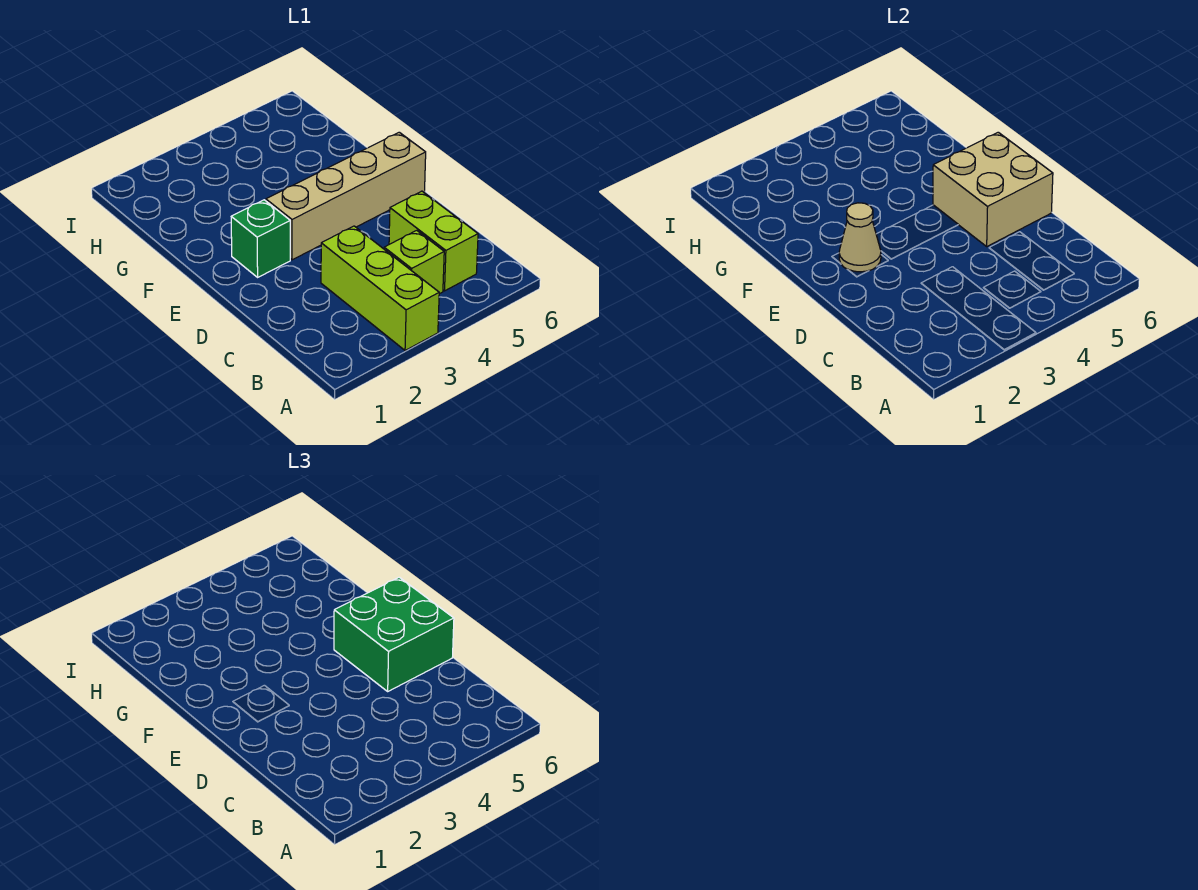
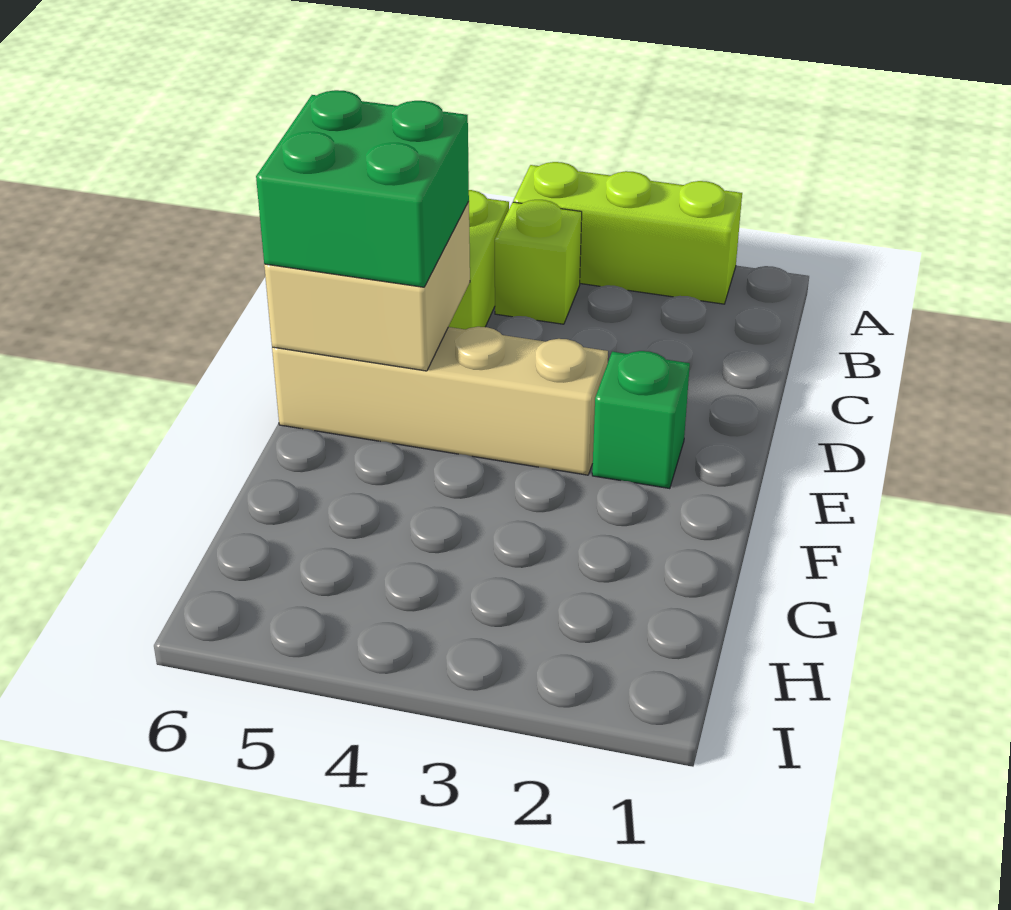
lime brick A3:C3 level 1 -> lime brick A2:A4 level 1
tan cone E2 level 2 -> none

